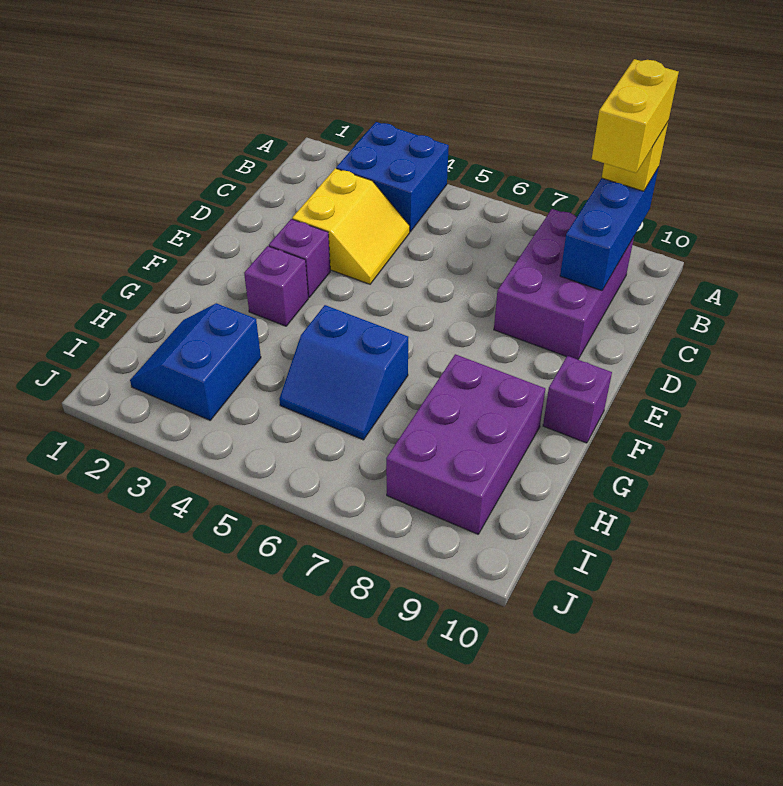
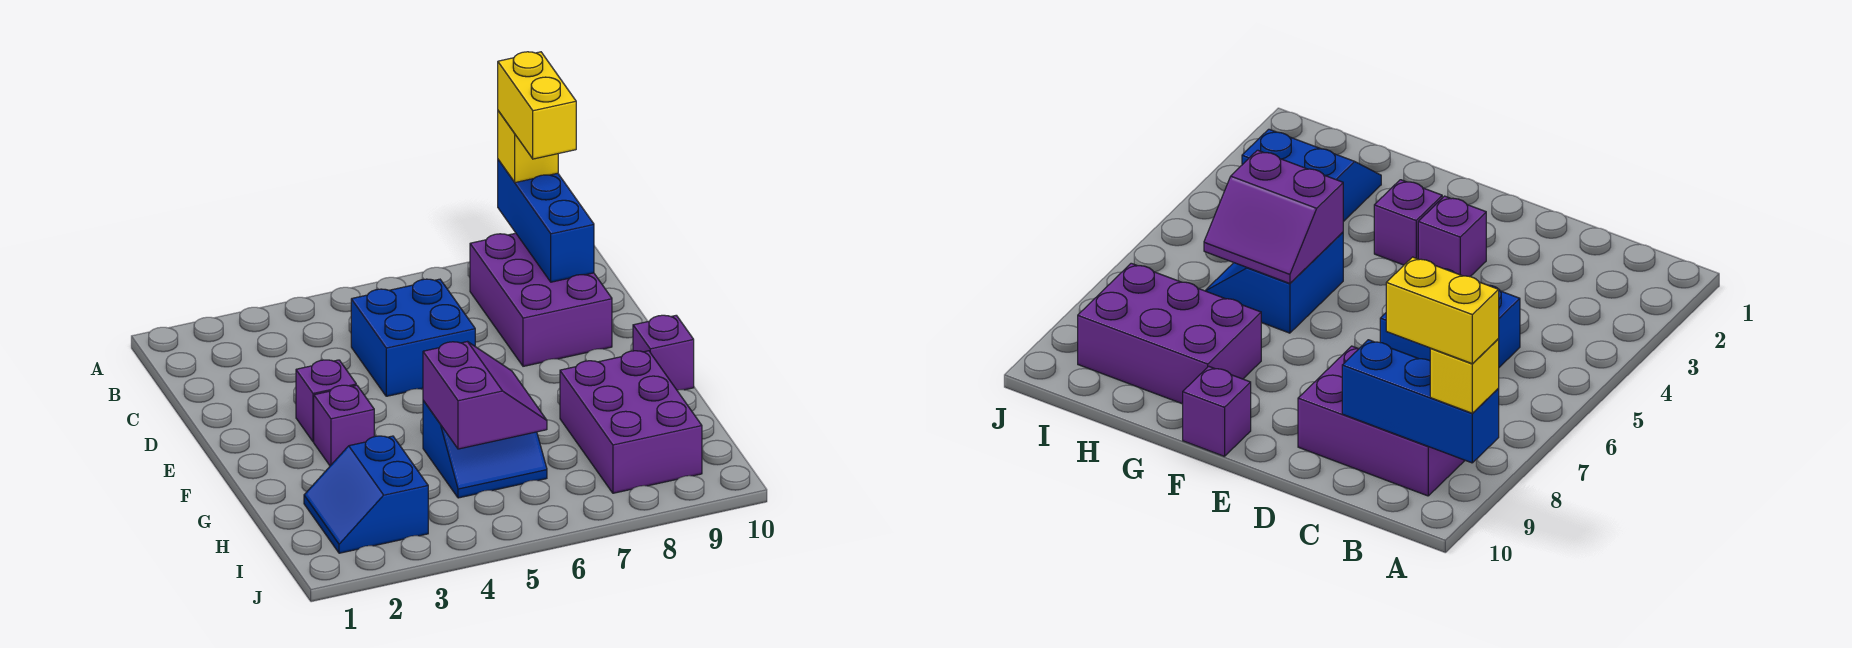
blue brick A3:B4 level 1 -> blue brick C5:D6 level 1
yellow slope C3:D4 level 1 top 3 -> none
none -> purple slope G5:H6 level 2 top 5

